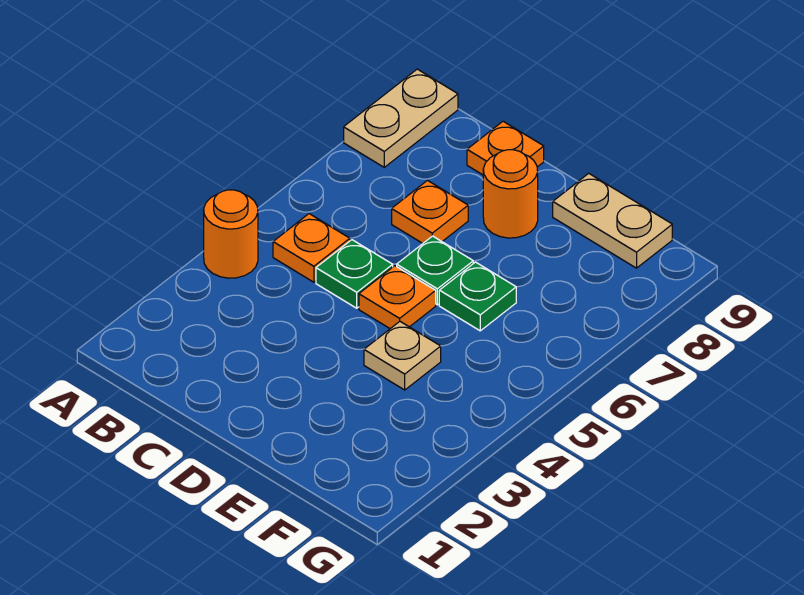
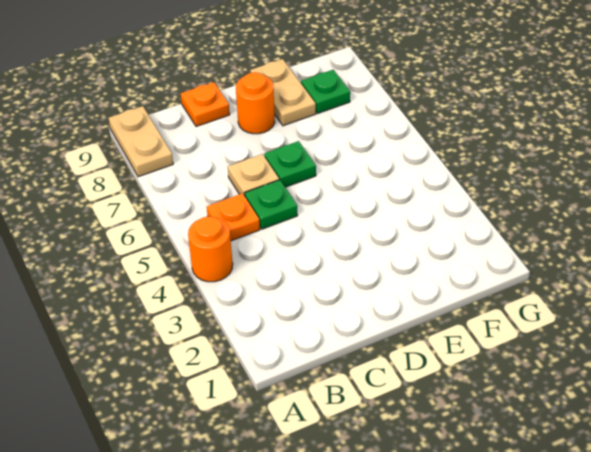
orange plate C7 level 1 -> none
orange plate D5 level 1 -> none
tan plate E4 level 1 -> tan plate C6 level 1
green plate E6 level 1 -> green plate F8 level 1
tan plate E9:F9 level 1 -> tan plate E8:E9 level 1

